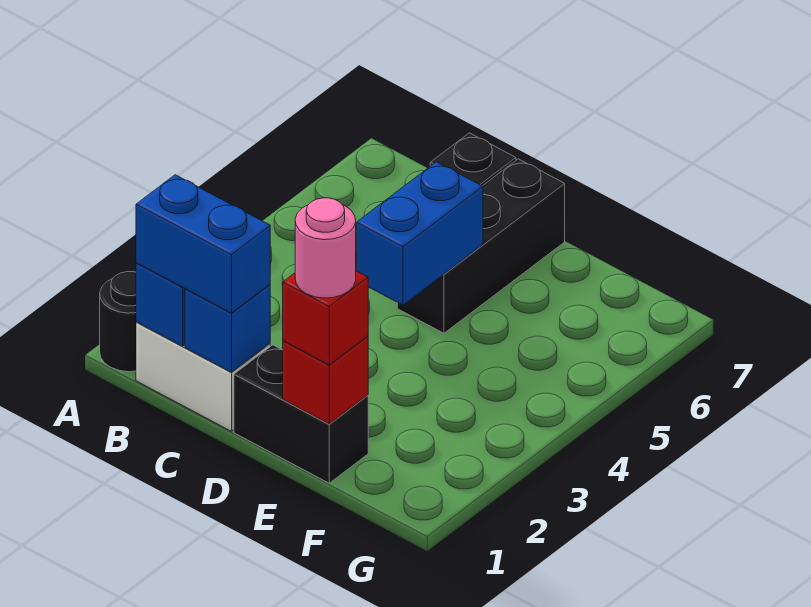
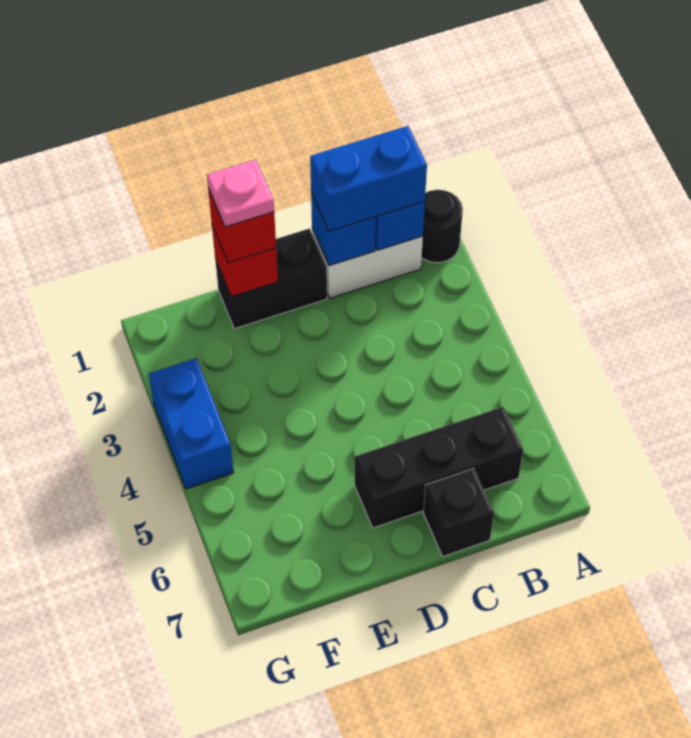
blue brick D4:D5 level 2 -> blue brick G3:G4 level 1
black brick D5:D7 level 1 -> black brick B6:D6 level 1
pink round brick E1 level 4 -> pink plate E1 level 4

